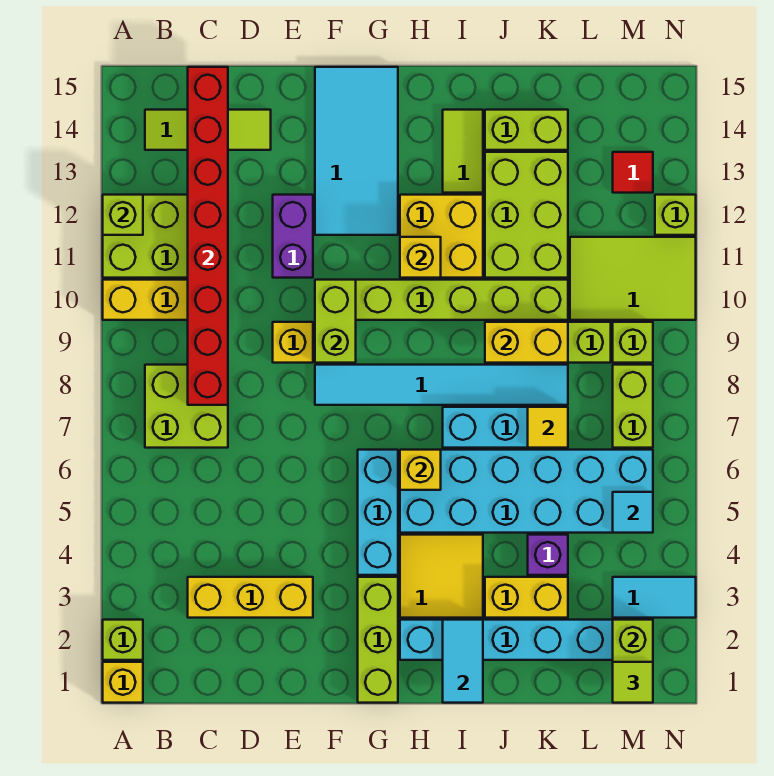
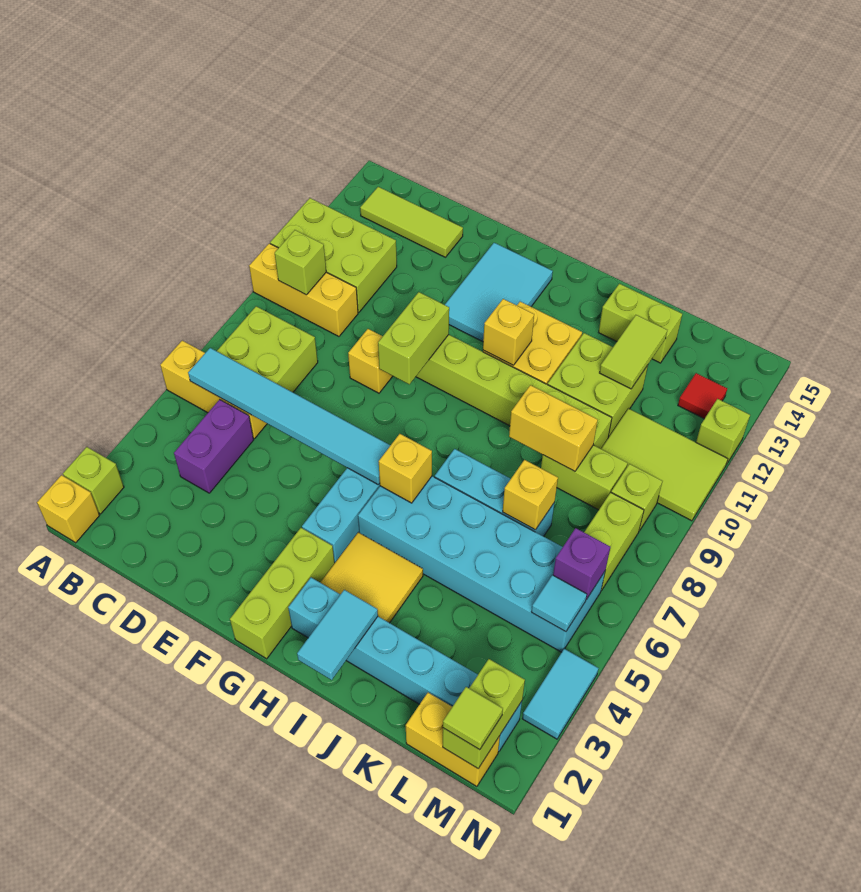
lime brick A12 level 2 -> lime brick B10 level 2
yellow brick C3:E3 level 1 -> yellow brick A6:C6 level 1
red brick C8:C15 level 2 -> none
purple brick E11:E12 level 1 -> purple brick C4:C5 level 1
cyan tile F8:K8 level 1 -> cyan tile B6:G6 level 2
cyan tile F12:G15 level 1 -> cyan tile F12:G14 level 1
lime tile I13:I14 level 1 -> lime tile K12:K13 level 2
yellow brick J3:K3 level 1 -> yellow brick L1:M1 level 1
lime brick J11:K13 level 1 -> lime brick J11:K12 level 1
purple brick K4 level 1 -> purple brick M6 level 2
yellow tile K7 level 2 -> yellow brick K7 level 2
cyan tile M3:N3 level 1 -> cyan tile N3:N4 level 1

